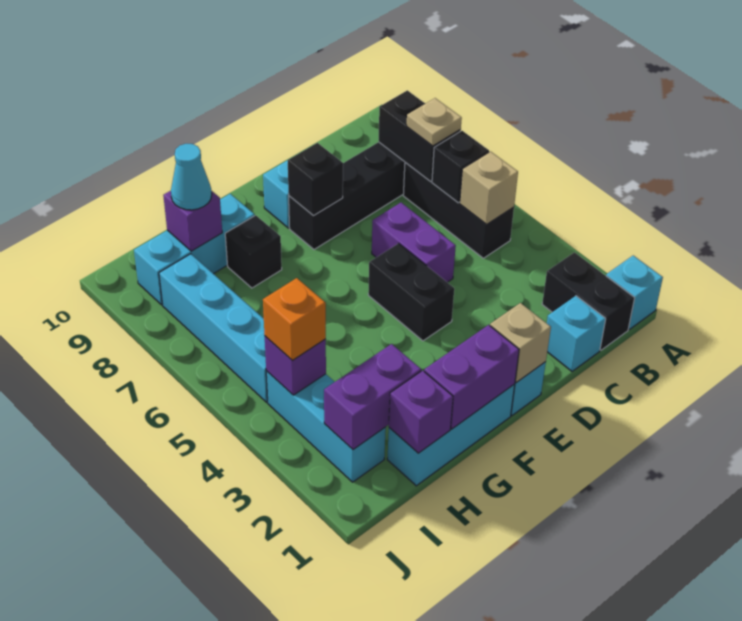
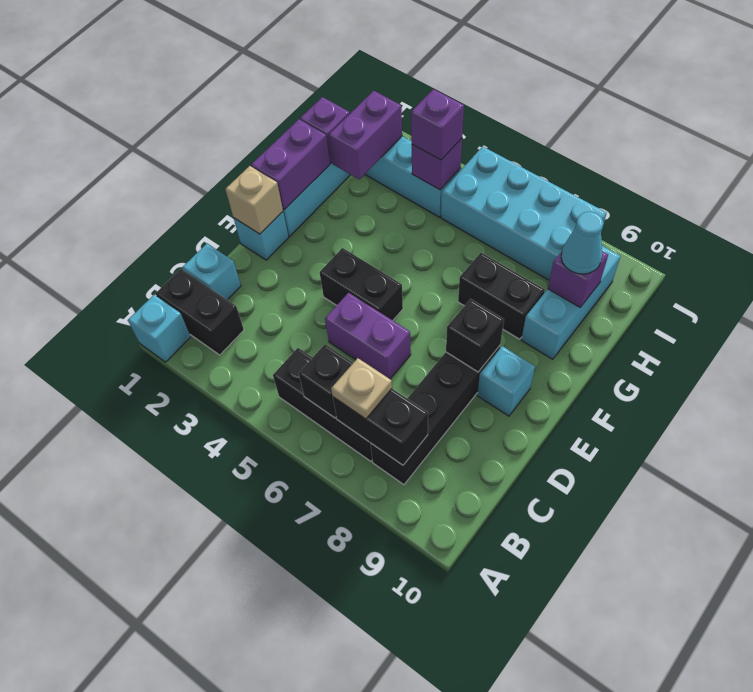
tan brick B5 level 2 -> none
black brick G8 level 1 -> black brick G7:G8 level 1
orange brick I4 level 3 -> purple brick I4 level 3
cyan brick I5:I8 level 1 -> cyan brick I5:J8 level 1

